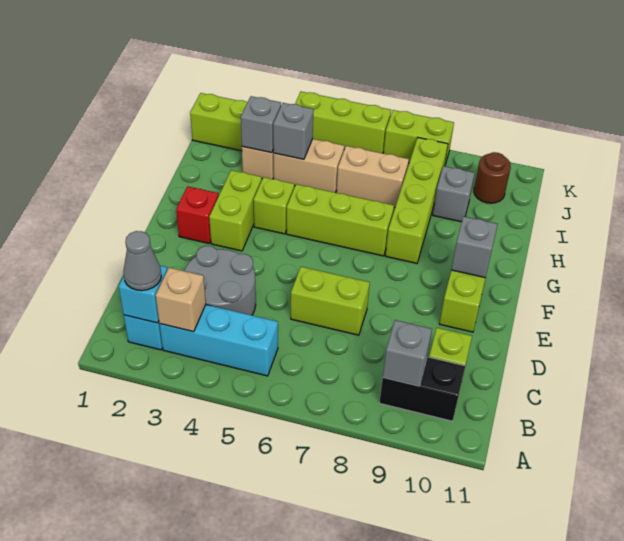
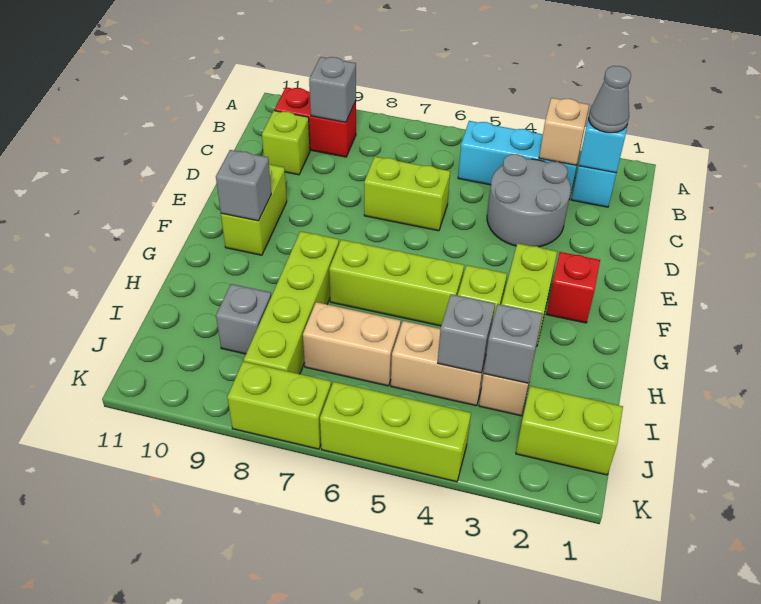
black brick B9:B10 level 1 -> red brick B9:B10 level 1
brown round brick J10 level 1 -> none

